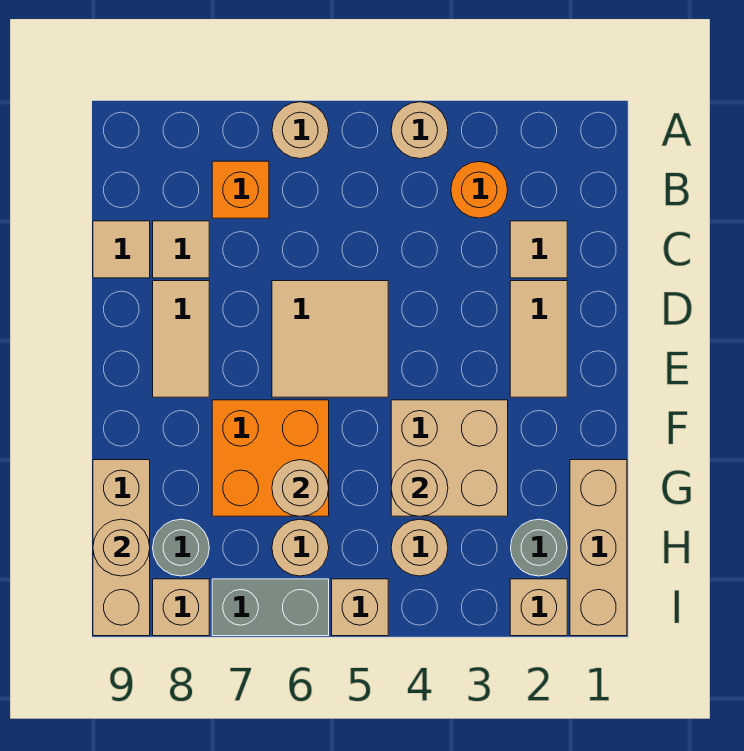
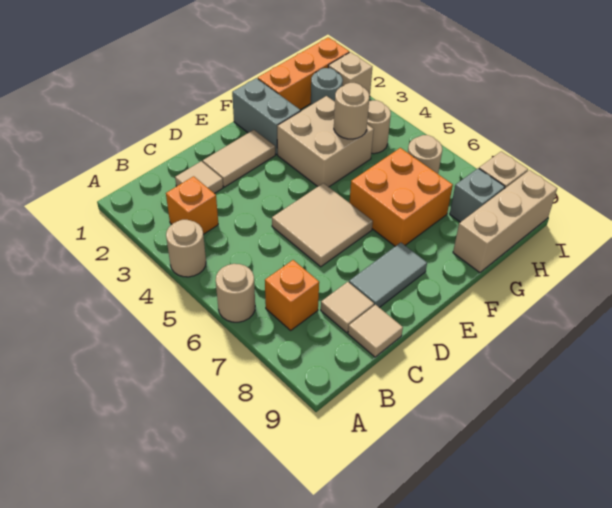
orange round brick B3 level 1 -> orange brick B3 level 1
tan tile D8:E8 level 1 -> grey tile D8:E8 level 1
tan brick G1:I1 level 1 -> orange brick G1:I1 level 1
tan round brick G6 level 2 -> none
grey round brick H8 level 1 -> grey brick H8 level 1
tan round brick H9 level 2 -> none
tan brick I5 level 1 -> none
grey brick I6:I7 level 1 -> grey brick F1:F2 level 1

